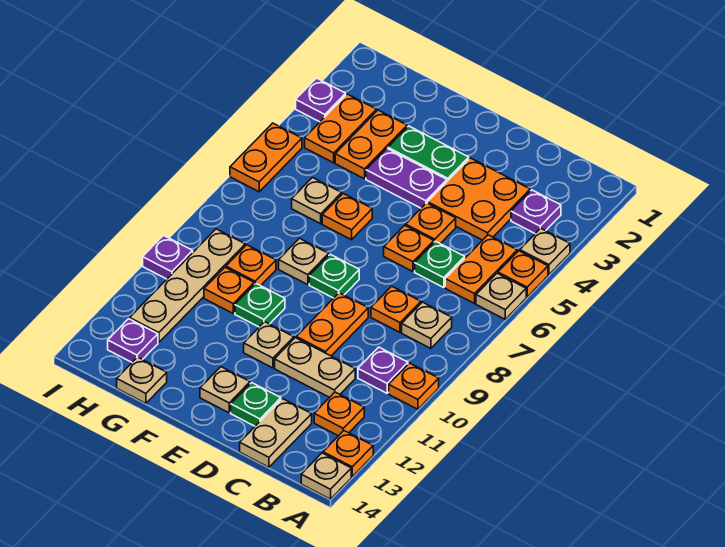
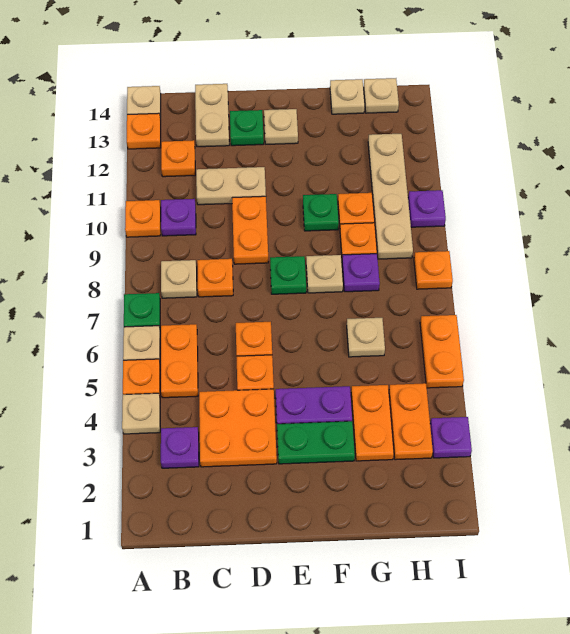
green plate C6 level 1 -> green plate A7 level 1
tan plate E11 level 1 -> tan plate H14 level 1
orange plate F6 level 1 -> orange plate I8 level 1
purple plate H13 level 1 -> purple plate G8 level 1

